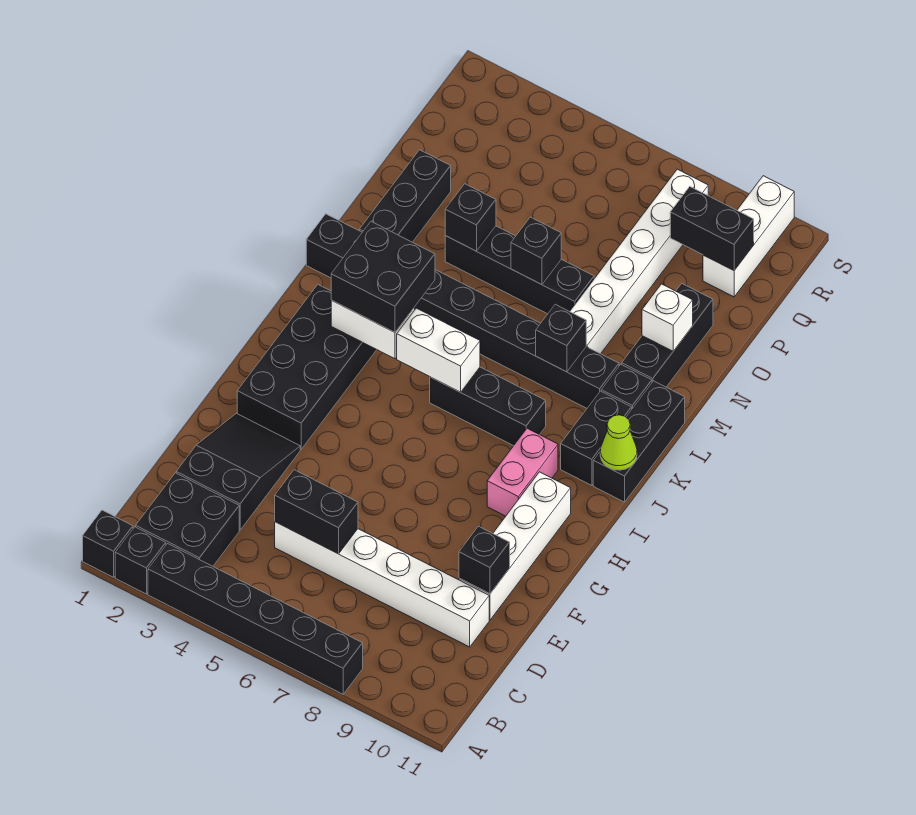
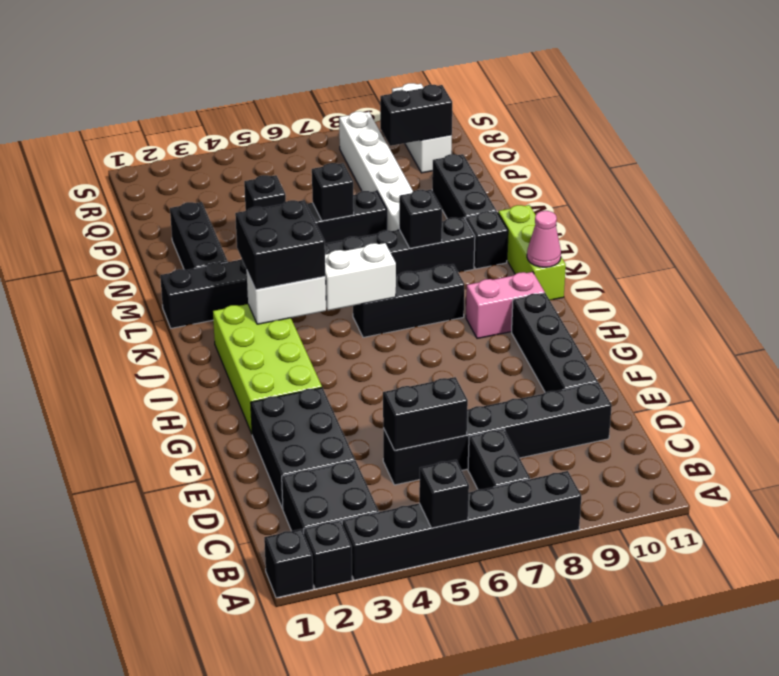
black slope D2:F3 level 1 top D -> black brick D2:F3 level 1
white brick D5:D10 level 1 -> black brick D5:D10 level 1
white brick E10:H10 level 1 -> black brick E10:H10 level 1
black brick E10 level 2 -> black brick A5 level 2
black brick G2:J3 level 1 -> lime brick G2:J3 level 1
pink brick H9:I9 level 1 -> pink brick I9:I10 level 1
black brick J10:K10 level 1 -> black brick B7:C7 level 1
black brick J11:L11 level 1 -> lime brick J11:L11 level 1
lime cone J11 level 2 -> pink cone J11 level 2
white brick N10 level 2 -> none

